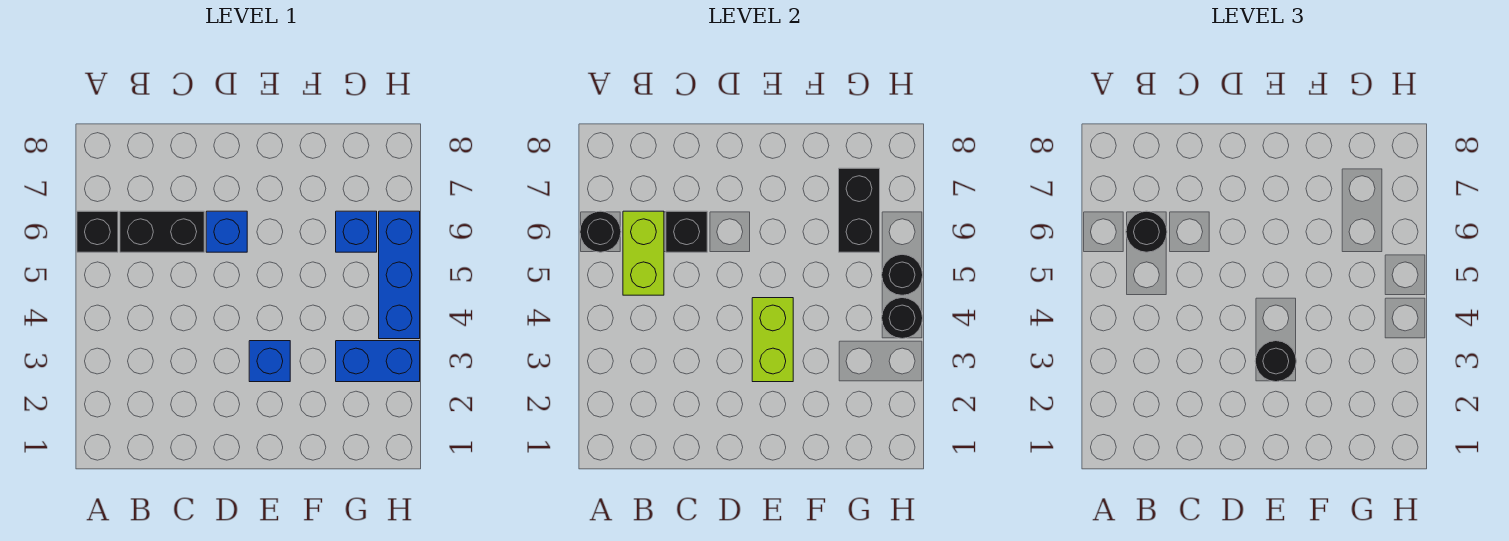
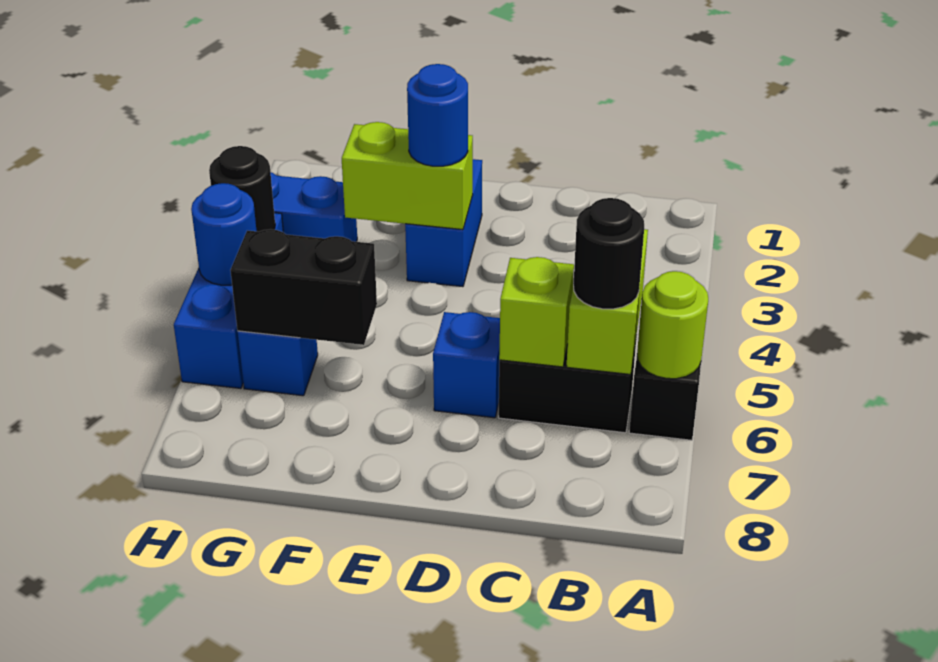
black round brick A6 level 2 -> lime round brick A6 level 2
black brick C6 level 2 -> lime brick C6 level 2
blue brick E3 level 1 -> blue brick E2:E3 level 1
lime brick E3:E4 level 2 -> lime brick E3:F3 level 2
black round brick E3 level 3 -> blue round brick E3 level 3
black brick G6:G7 level 2 -> black brick F6:G6 level 2
black round brick H5 level 2 -> blue round brick H5 level 2

